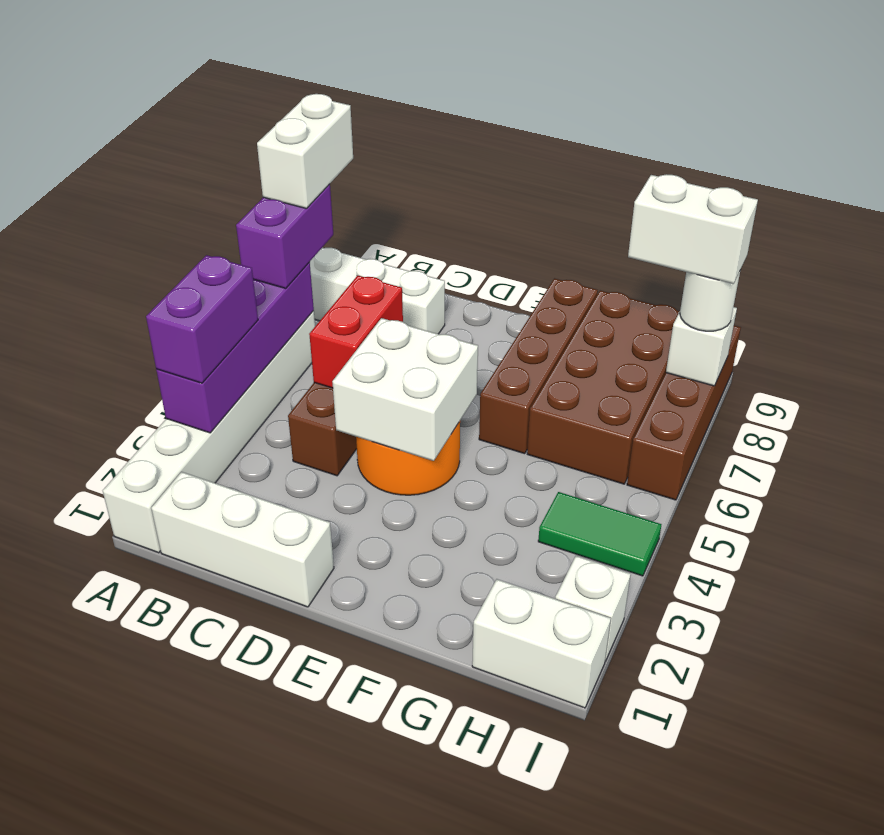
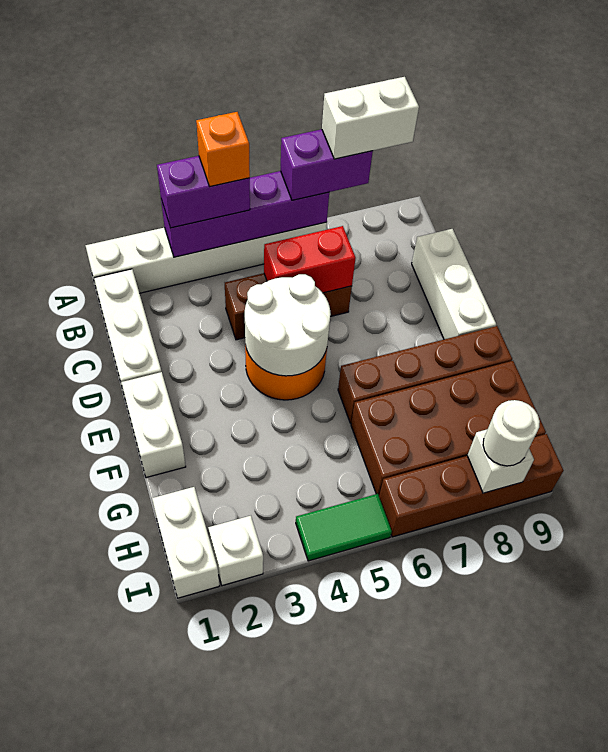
none -> orange brick A4 level 4
white brick A8:C8 level 1 -> white brick C9:E9 level 1
white brick D4:E5 level 2 -> white round brick D4:E5 level 2
green tile H4:I4 level 1 -> green tile I4:I5 level 1
white brick H8:I8 level 4 -> white brick E1:F1 level 1

